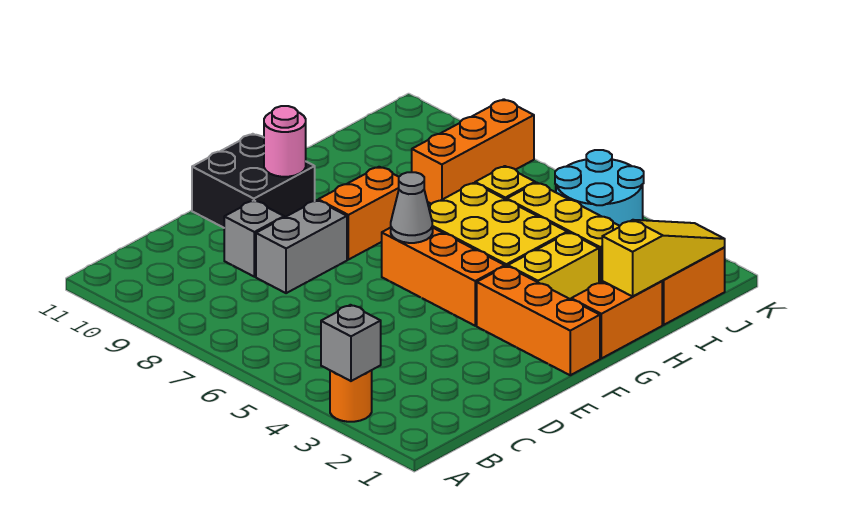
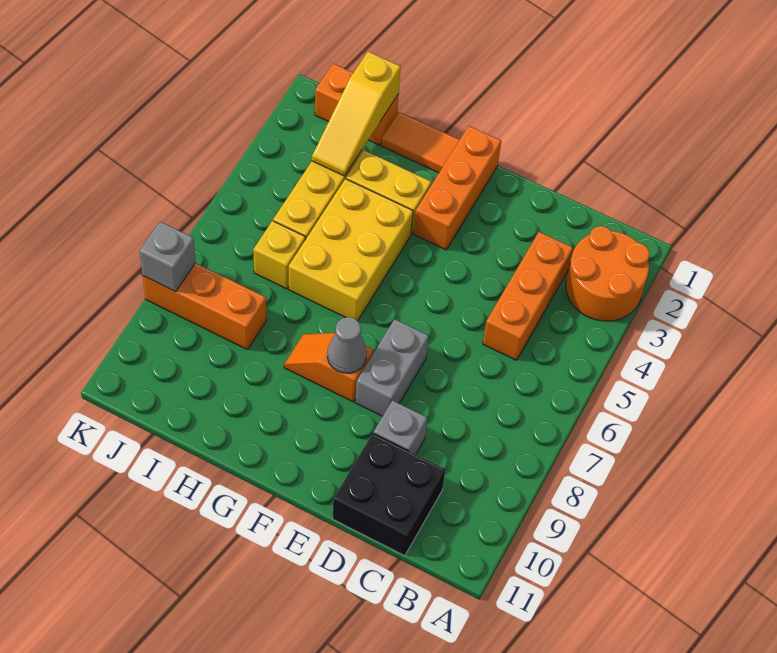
orange round brick A3 level 1 -> orange round brick A2:B3 level 1
grey brick A3 level 2 -> grey brick K8 level 2
grey brick D8:E8 level 1 -> grey brick E7:E8 level 1
black brick E10:F11 level 1 -> black brick C10:D11 level 1
orange brick F4:F6 level 1 -> orange brick C3:C5 level 1
grey cone F6 level 2 -> grey cone F8 level 2
orange brick F8:G8 level 1 -> orange slope F8:G8 level 1 top F
pink round brick F10 level 2 -> none
orange brick G1:H1 level 1 -> orange tile G1:H1 level 1
yellow slope H1:J1 level 2 top H -> yellow slope I1:I3 level 2 top 1
cyan round brick J4:K5 level 1 -> none

